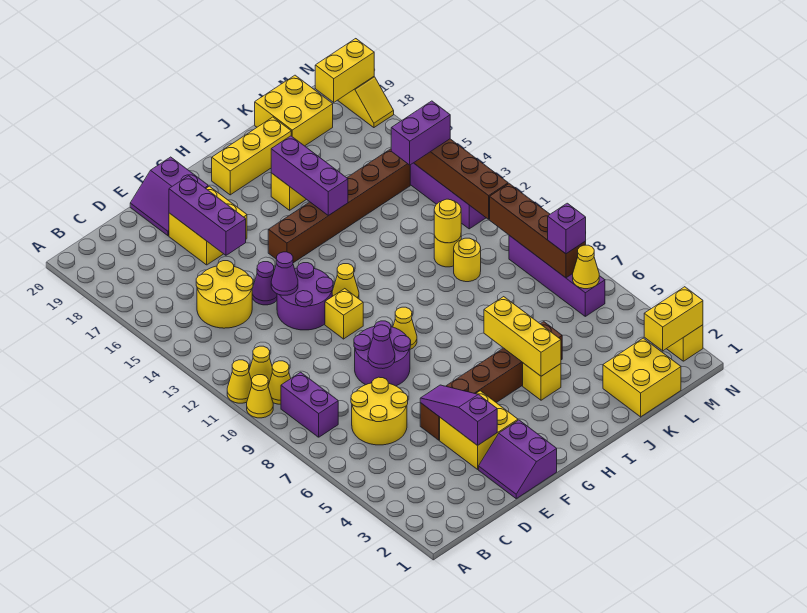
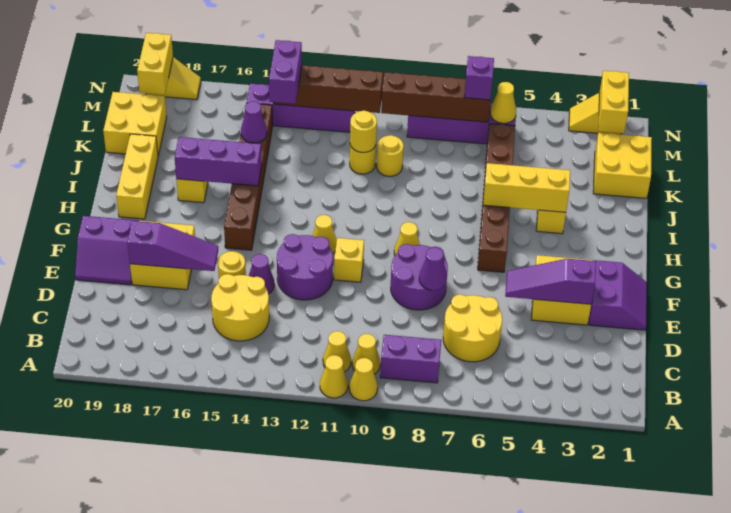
purple slope E1:F2 level 1 top F -> purple slope E1:F2 level 1 top 2
brown brick E5:J5 level 1 -> brown brick G6:L6 level 1
purple cone E13 level 2 -> purple cone K15 level 2
none -> yellow round brick E15 level 1
purple brick E16:E18 level 2 -> purple slope E16:E18 level 2 top 18

